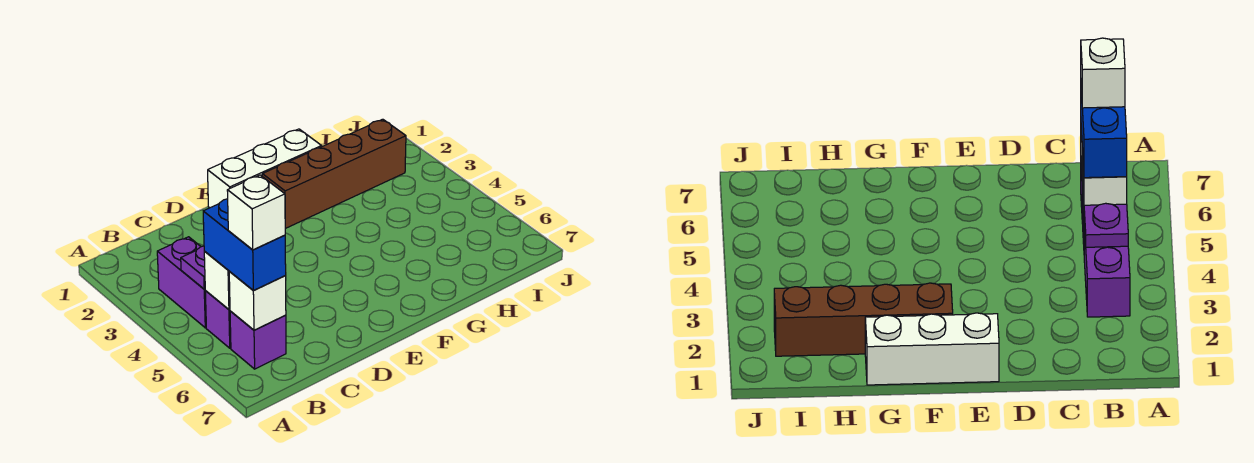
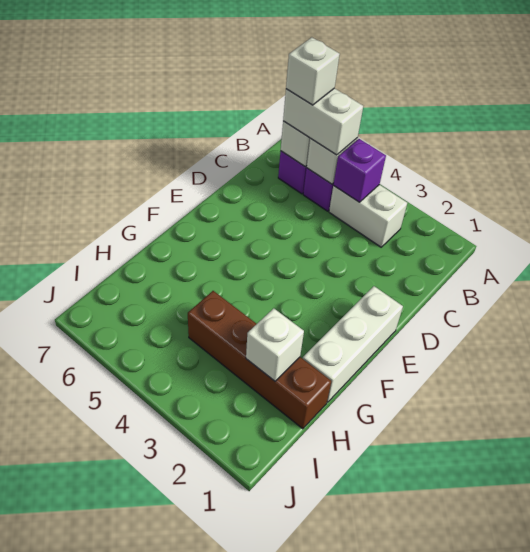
purple brick B3:B4 level 1 -> white brick B3:B4 level 1
purple plate B4 level 2 -> purple brick B4 level 2
blue brick B5:B6 level 3 -> white brick B5:B6 level 3
brown brick F2:I2 level 1 -> brown brick H1:H4 level 1
none -> white brick H2 level 2

